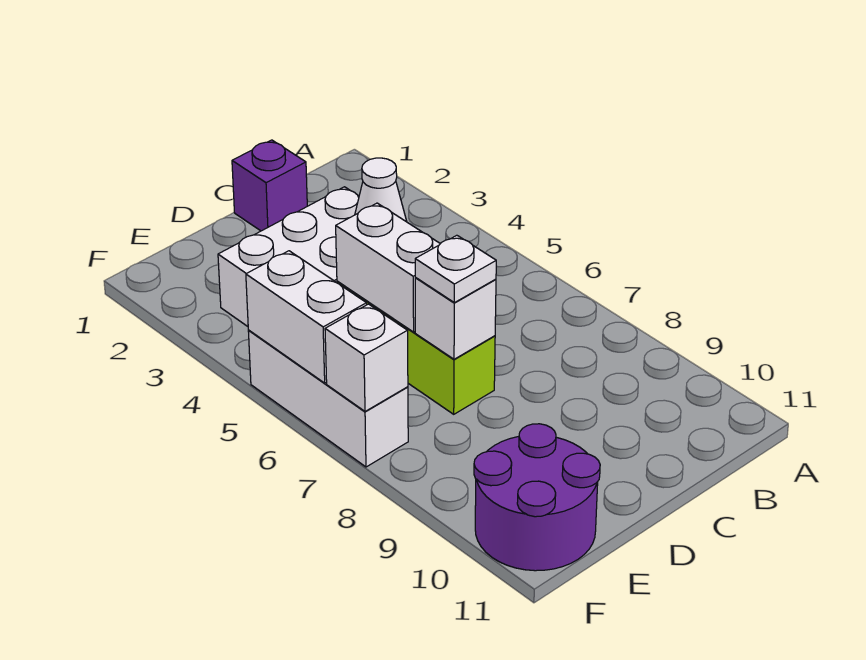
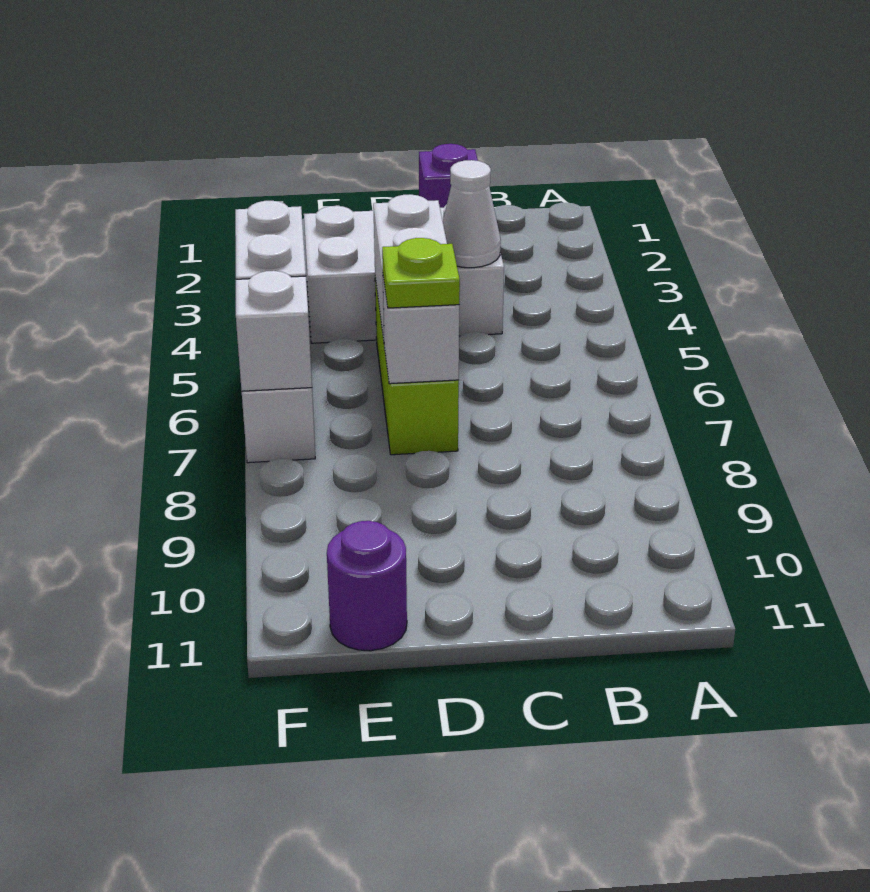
white plate D7 level 3 -> lime plate D7 level 3
purple round brick E10:F11 level 1 -> purple round brick E11 level 1

